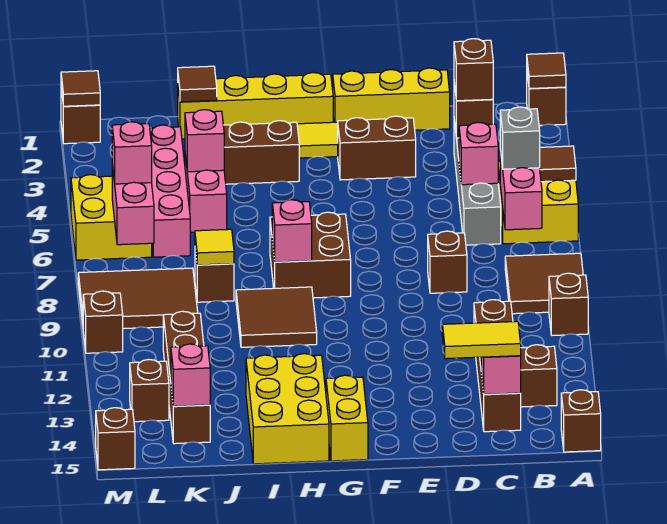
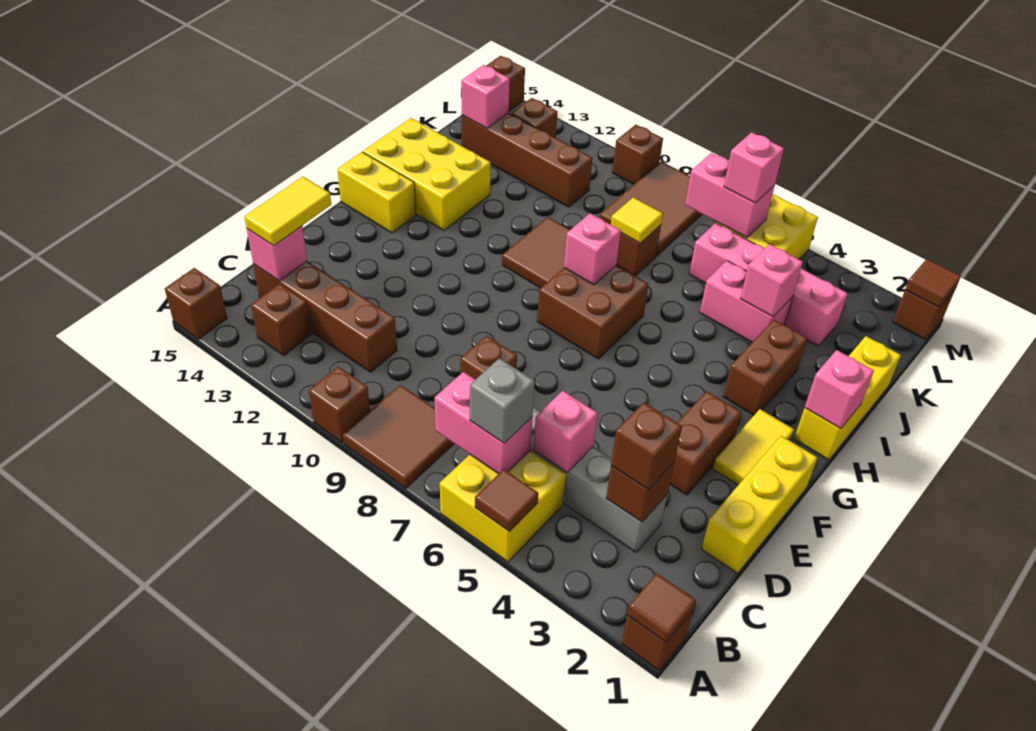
yellow brick G1:J1 level 1 -> yellow brick H1:J1 level 1
none -> pink brick H1 level 2
brown tile J1 level 2 -> none

